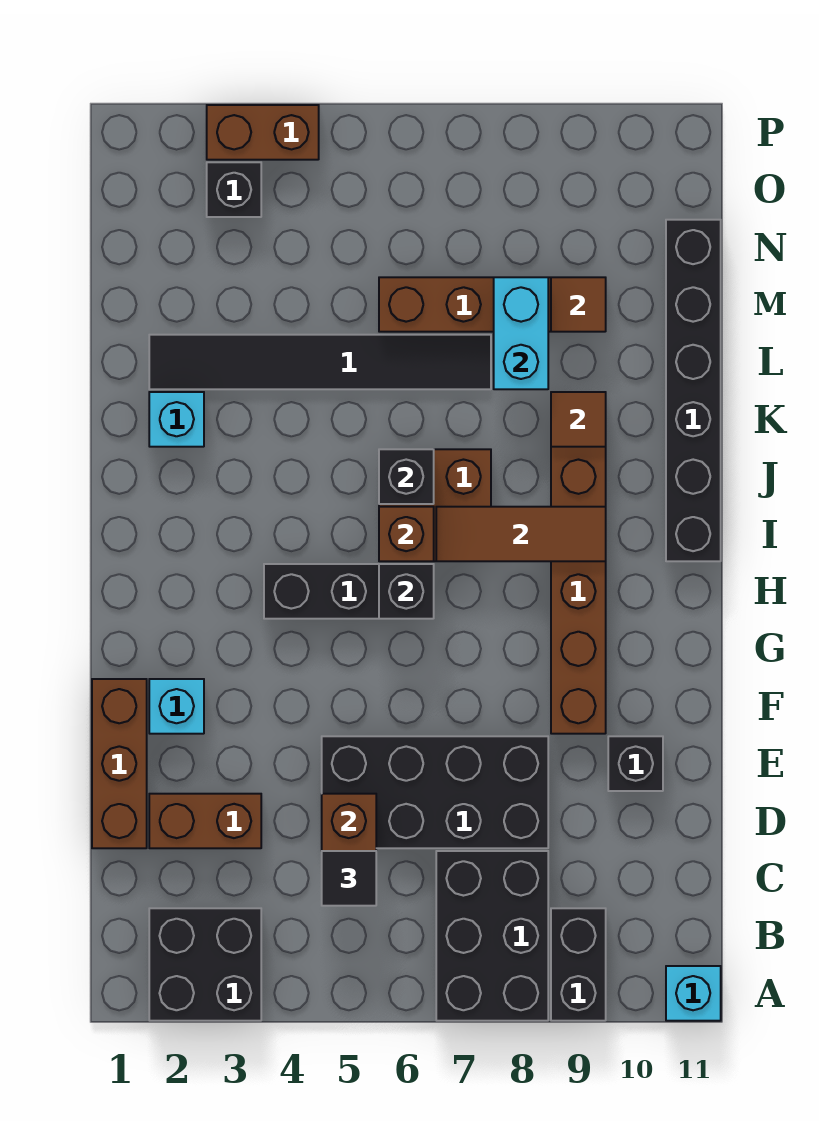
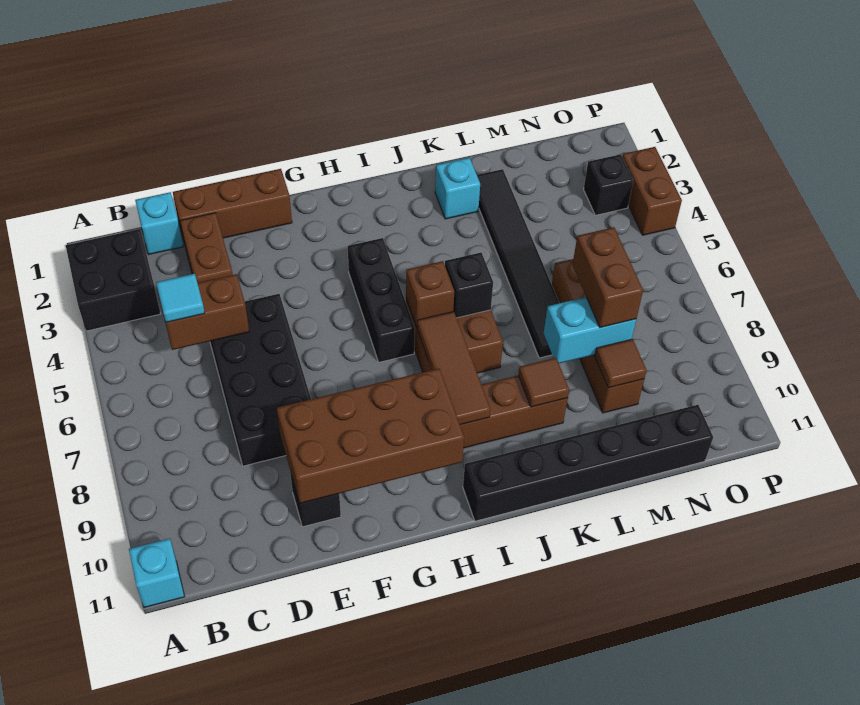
black brick A7:C8 level 1 -> none
black brick A9:B9 level 1 -> none
black tile C5 level 3 -> cyan tile C5 level 3
none -> brown brick E9:H10 level 2
cyan brick F2 level 1 -> cyan brick C1 level 1
black brick H6 level 2 -> none
none -> brown brick M7:M8 level 3

